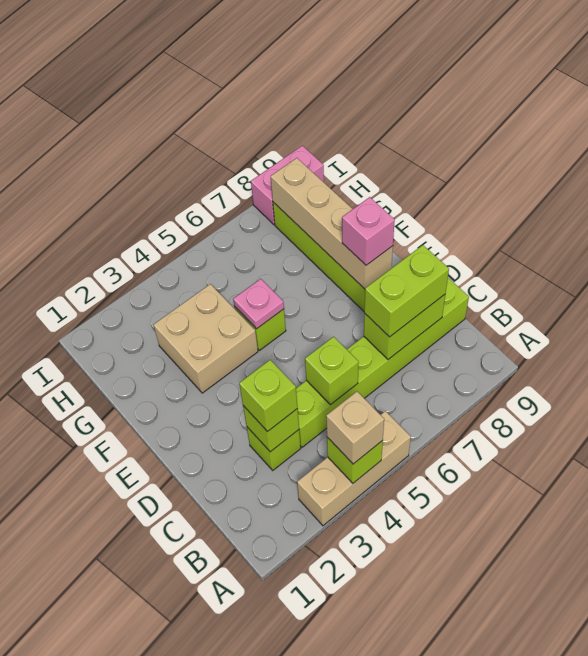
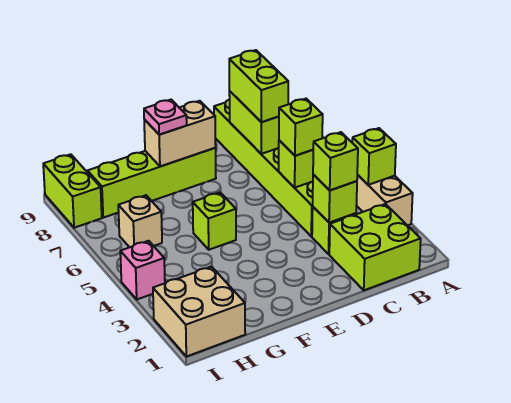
tan brick A4 level 3 -> tan brick H6 level 1
none -> lime brick B1:C2 level 1
none -> lime brick C5 level 3
tan brick E8:H8 level 2 -> tan brick E8:F8 level 2
pink brick E8 level 3 -> pink brick I4 level 1
tan brick F3:G4 level 1 -> tan brick H1:I2 level 1
pink plate F5 level 2 -> pink plate F8 level 3
pink brick I8:I9 level 1 -> lime brick I8:I9 level 1

